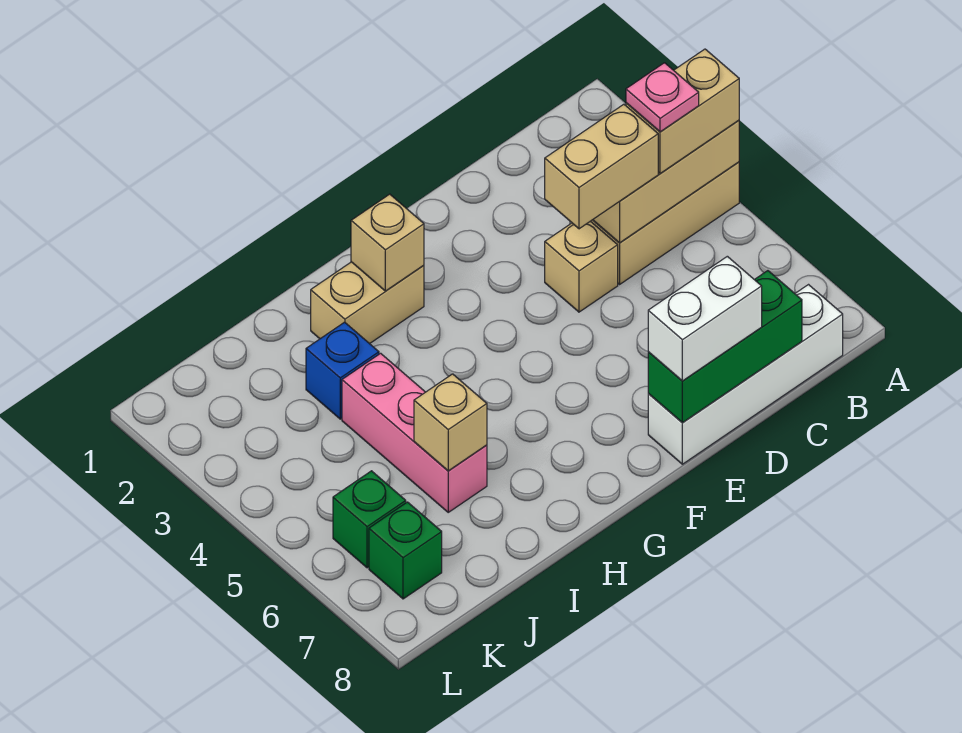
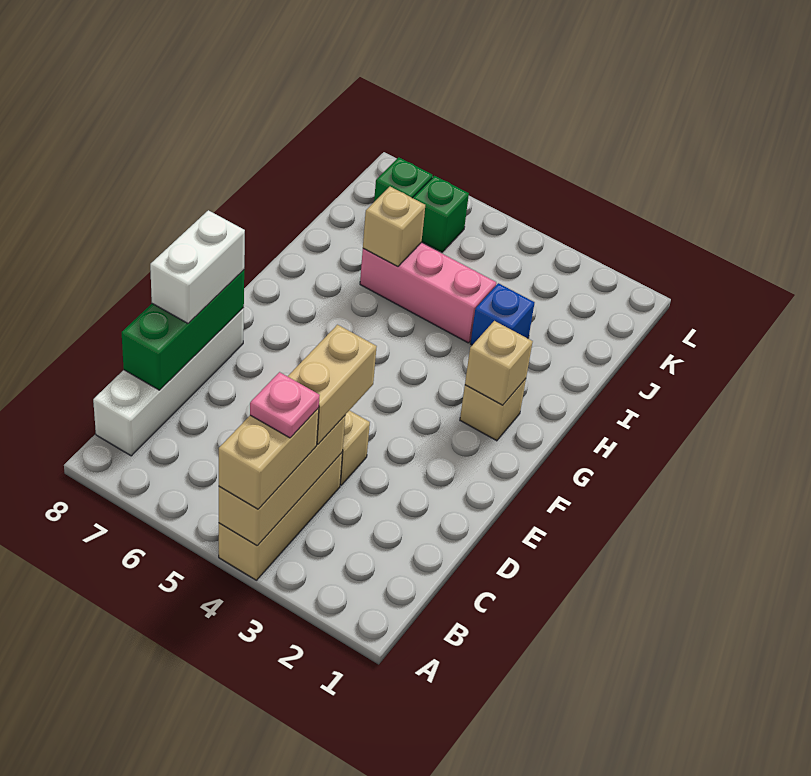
tan brick G2:H2 level 1 -> tan brick G2 level 1

